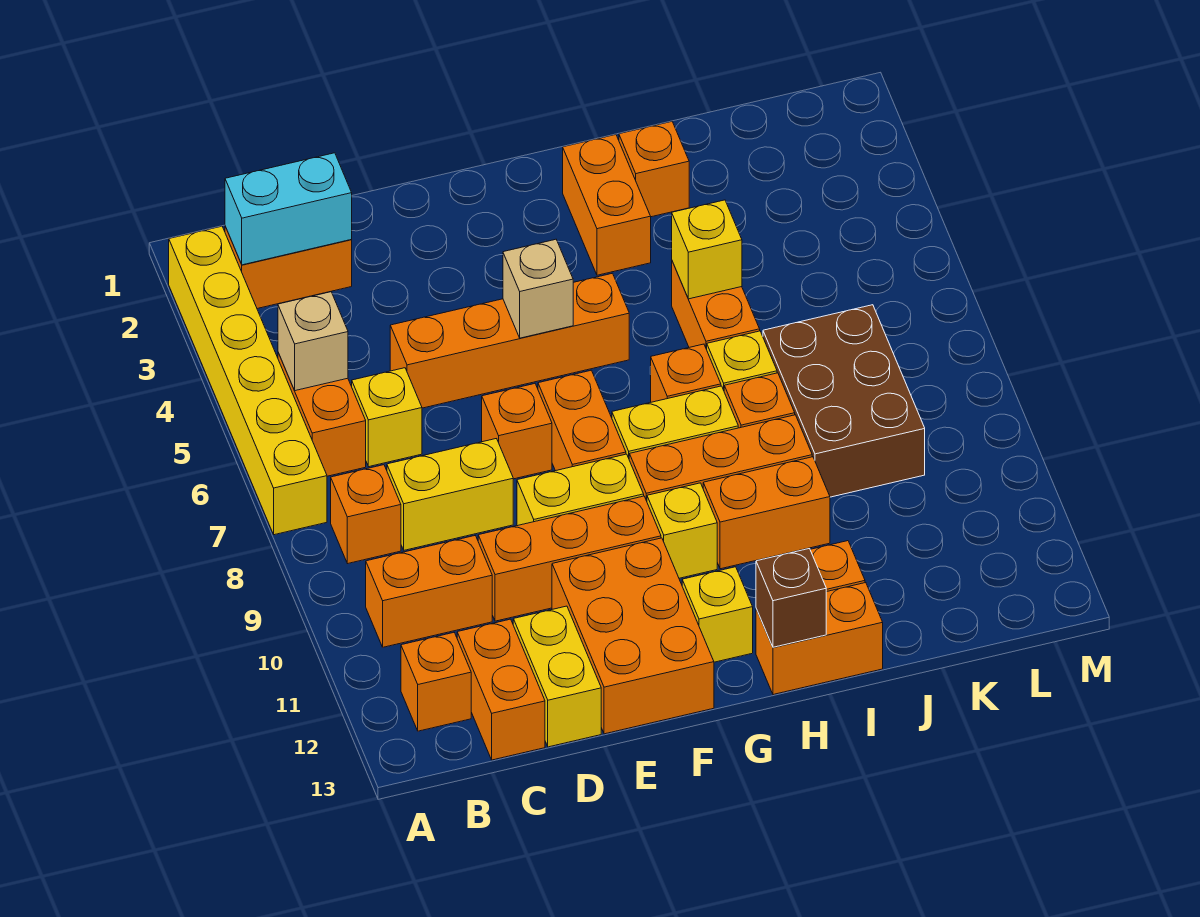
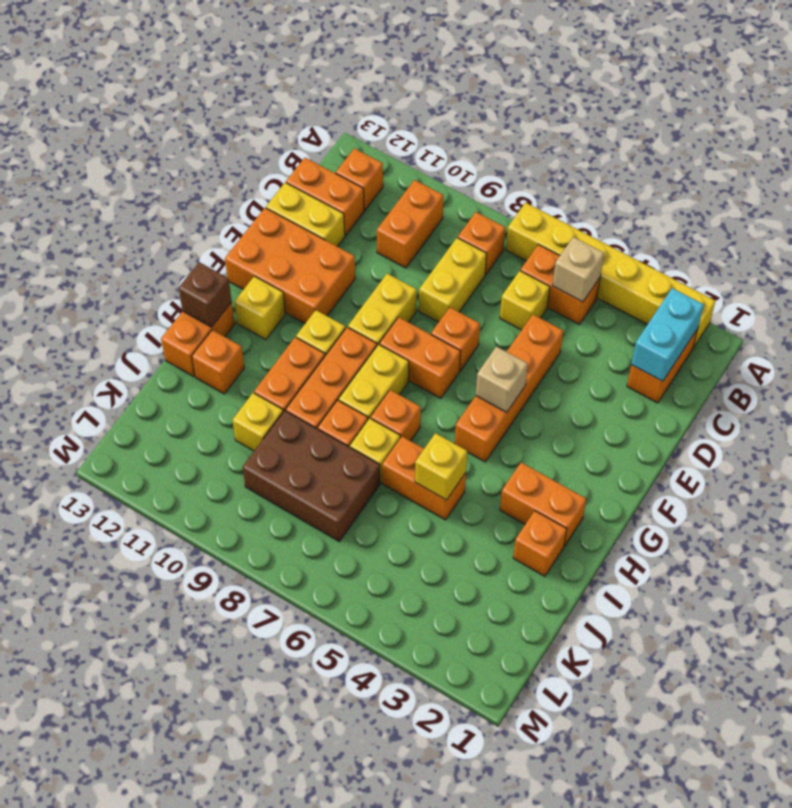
orange brick D10:F10 level 1 -> none
none -> yellow brick J10 level 1

